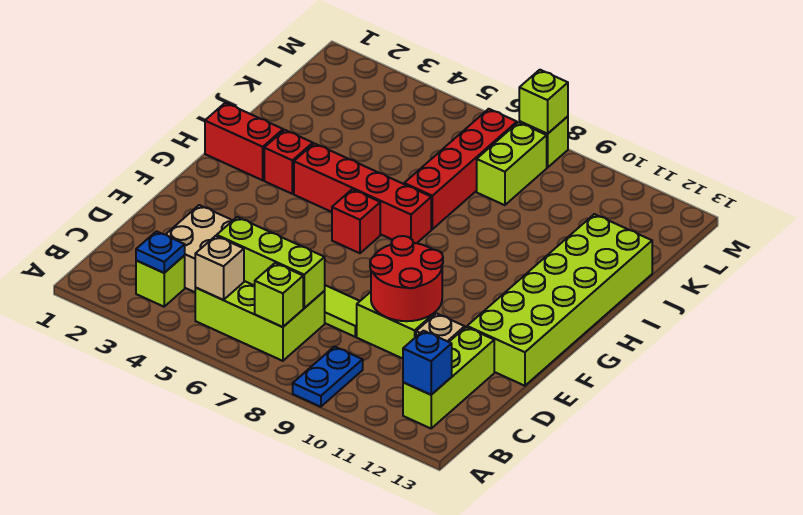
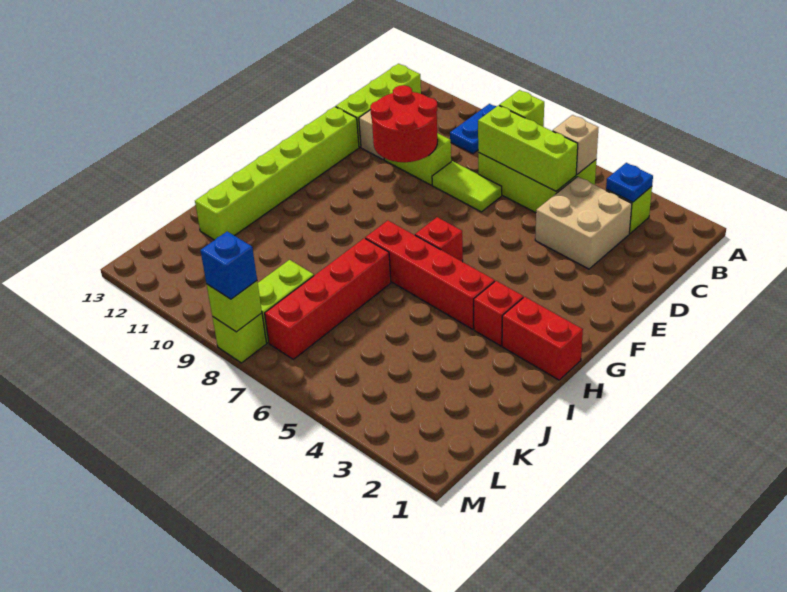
blue brick B12 level 2 -> blue brick M8 level 3
lime brick E12:J13 level 1 -> lime brick E12:J12 level 1

